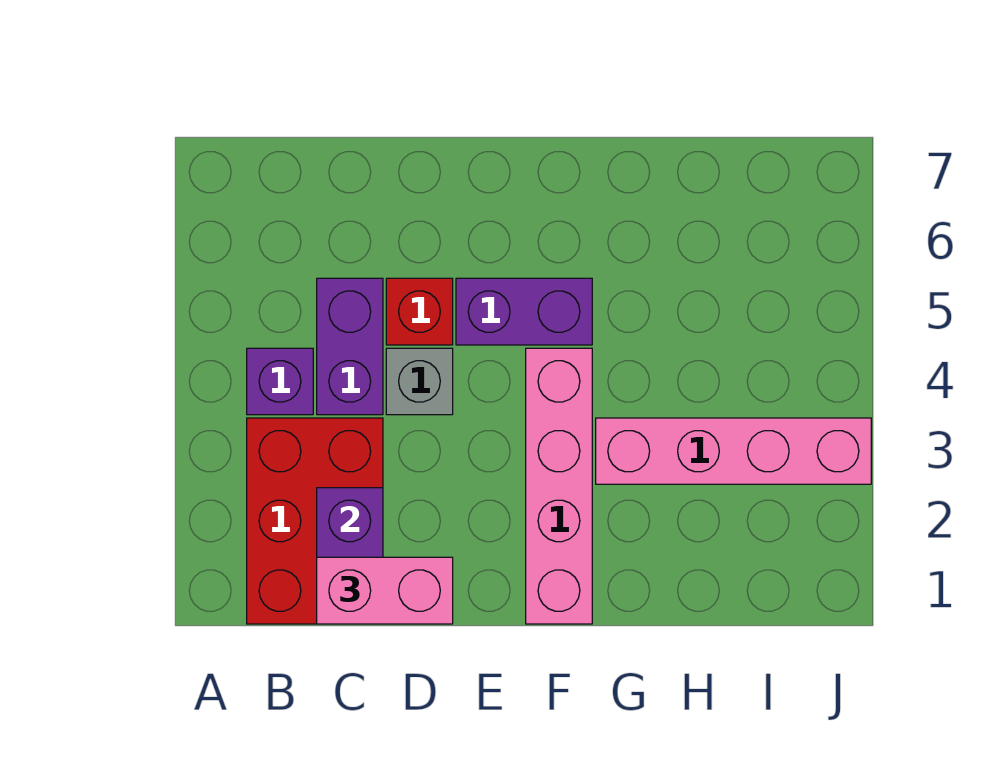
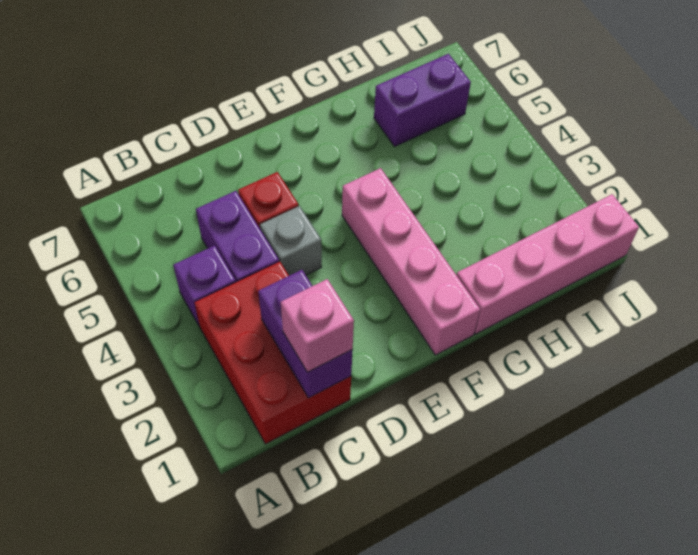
pink brick C1:D1 level 3 -> pink brick C1 level 3
purple brick E5:F5 level 1 -> purple brick H6:I6 level 1
pink brick G3:J3 level 1 -> pink brick G1:J1 level 1

